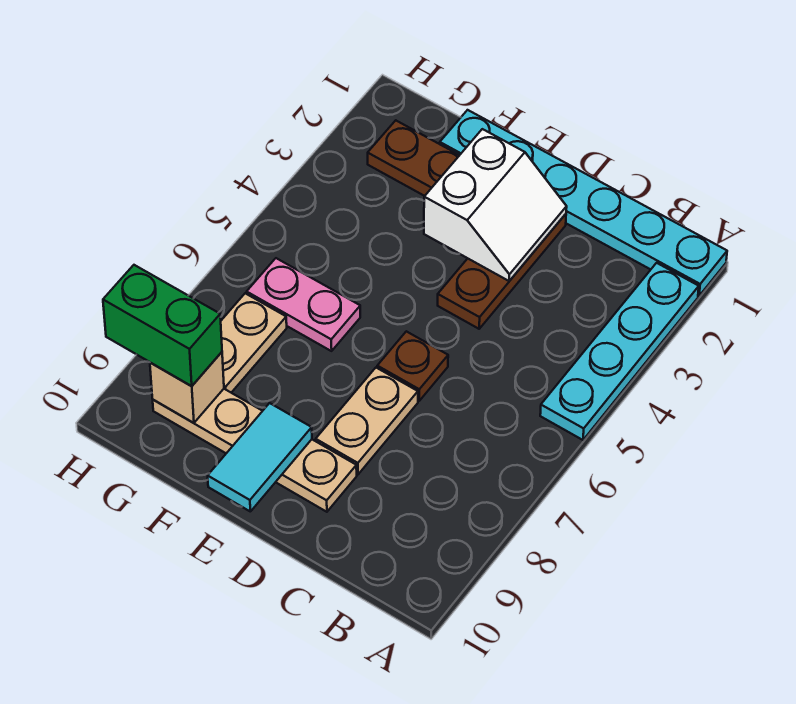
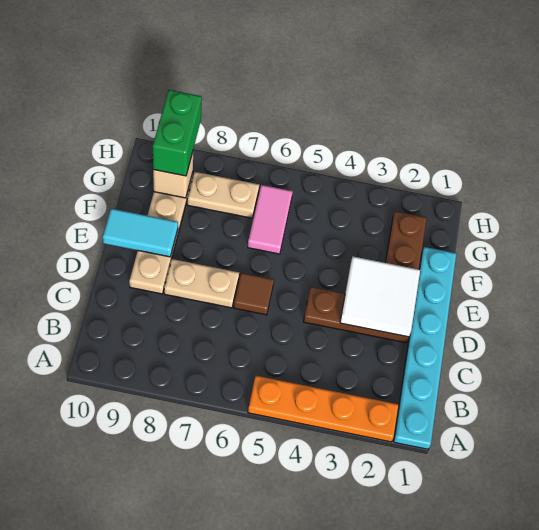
cyan plate A2:A5 level 1 -> orange plate A2:A5 level 1
white slope D2:E3 level 2 top E -> white tile D2:E3 level 2
brown plate D6 level 1 -> brown tile D6 level 1
pink plate F6:G6 level 1 -> pink tile F6:G6 level 1

